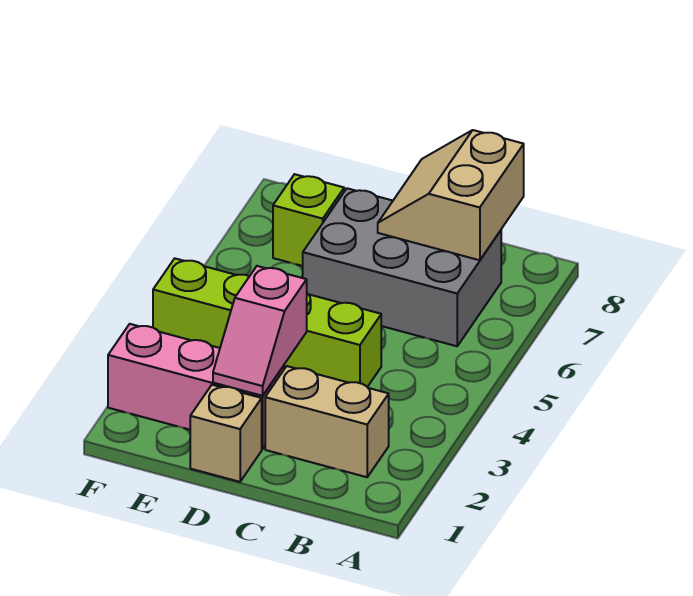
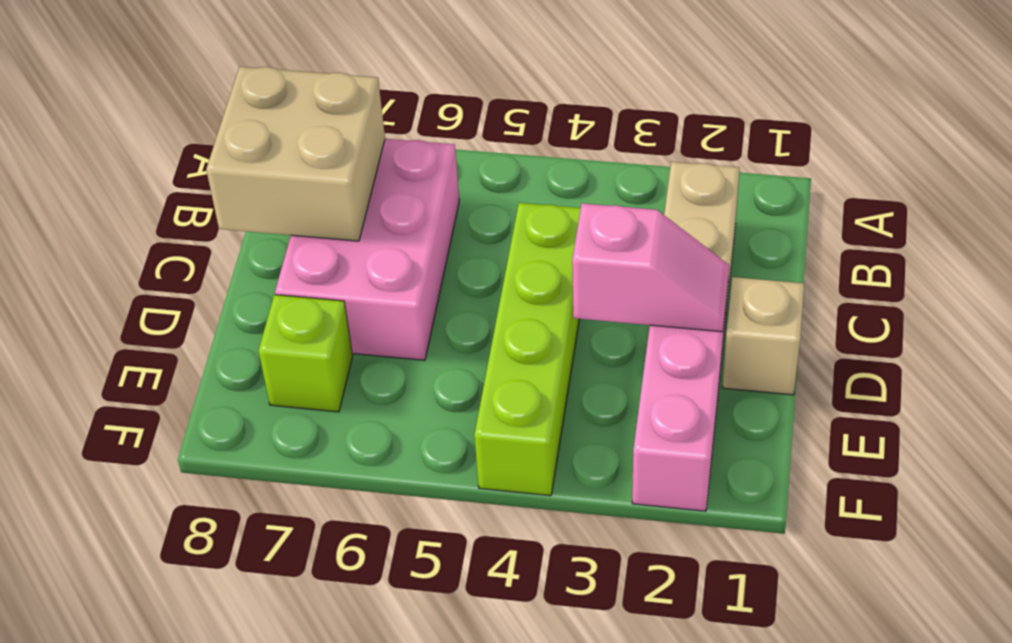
grey brick B6:D7 level 1 -> pink brick B6:D7 level 1
tan slope B7:C8 level 2 top B -> tan brick B7:C8 level 2

